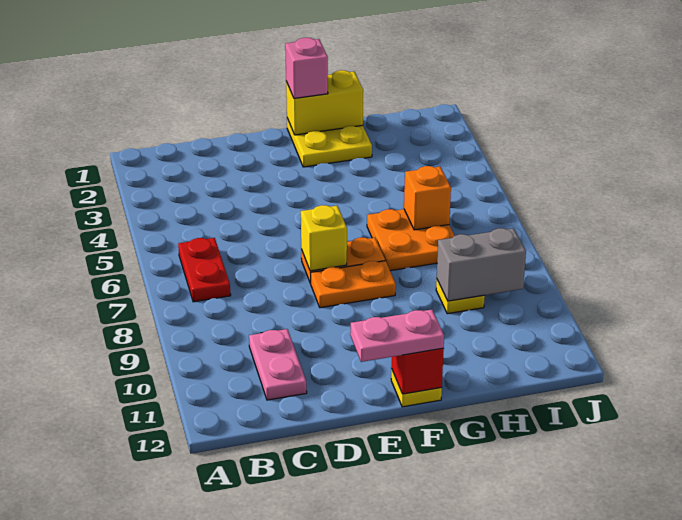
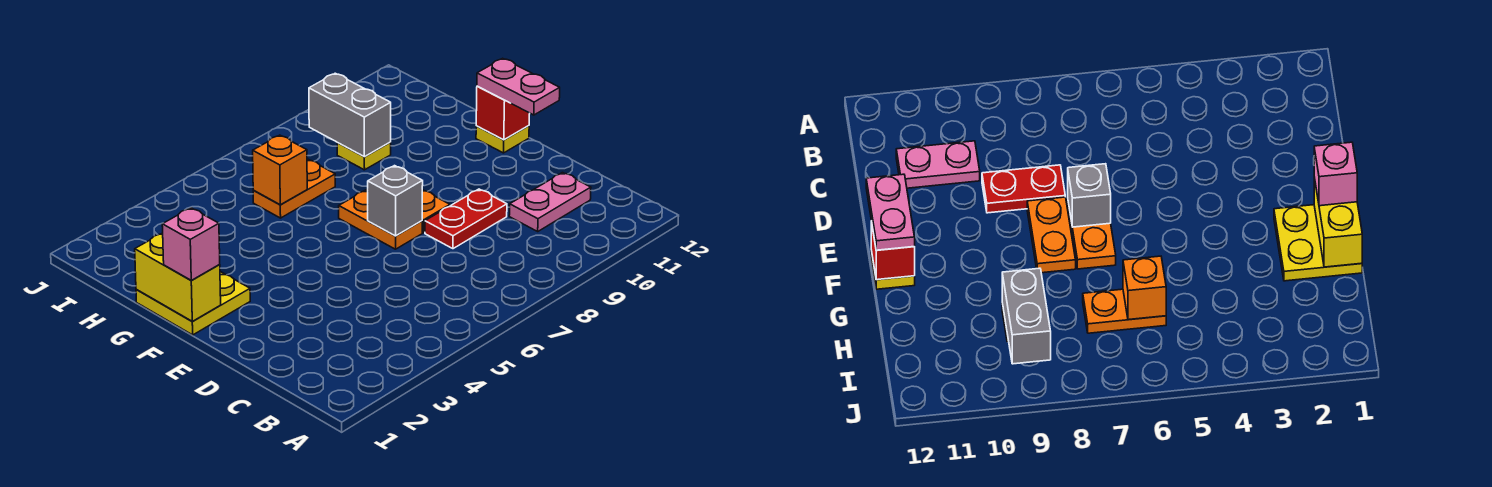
red plate B6:B7 level 1 -> red plate D8:D9 level 1
yellow brick E7 level 2 -> grey brick E7 level 2
orange plate G6:H7 level 1 -> orange plate H6:H7 level 1

